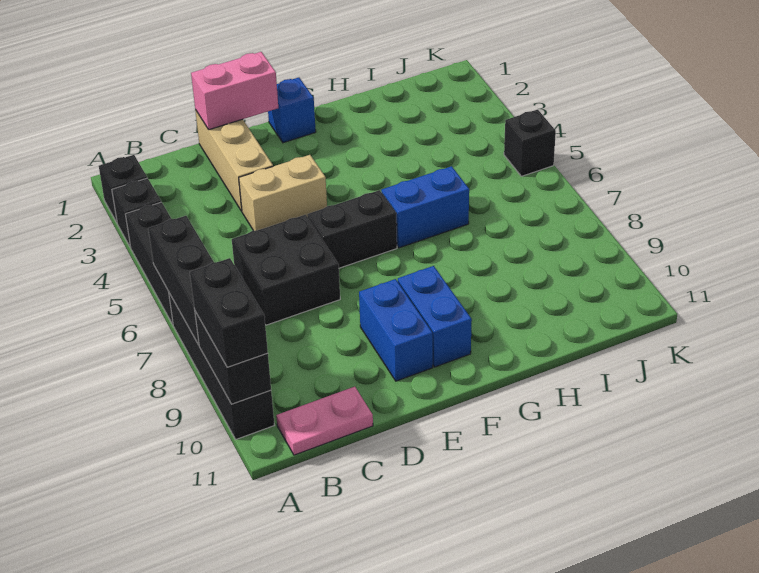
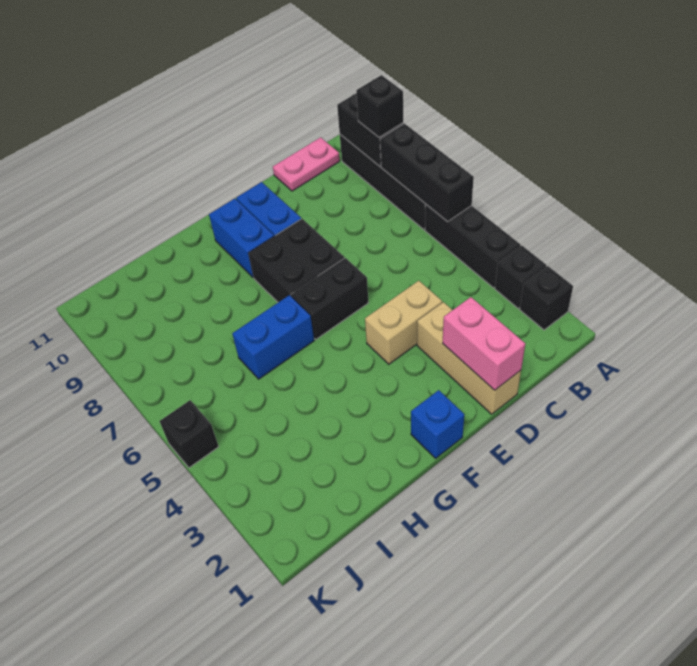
black brick A9:A10 level 3 -> black brick A9 level 3
black brick C6:D7 level 1 -> black brick E7:F8 level 1
pink brick D1:E1 level 2 -> pink brick D1:D2 level 2

